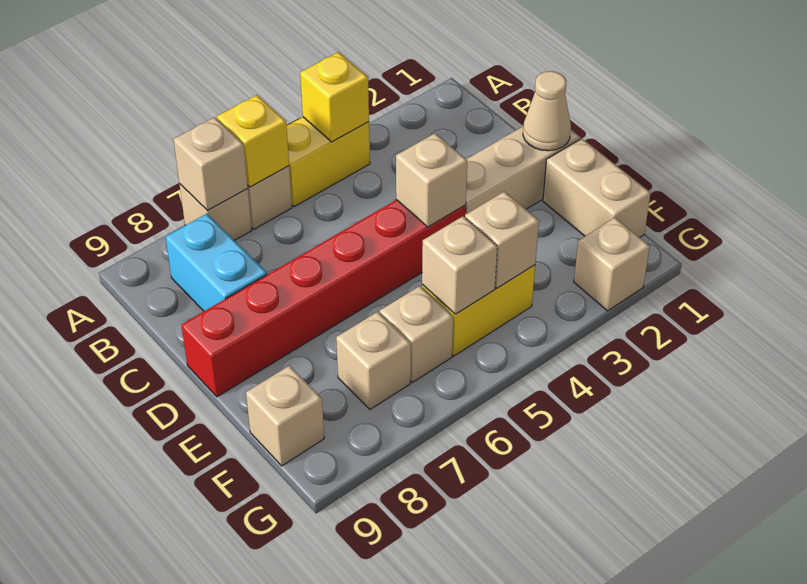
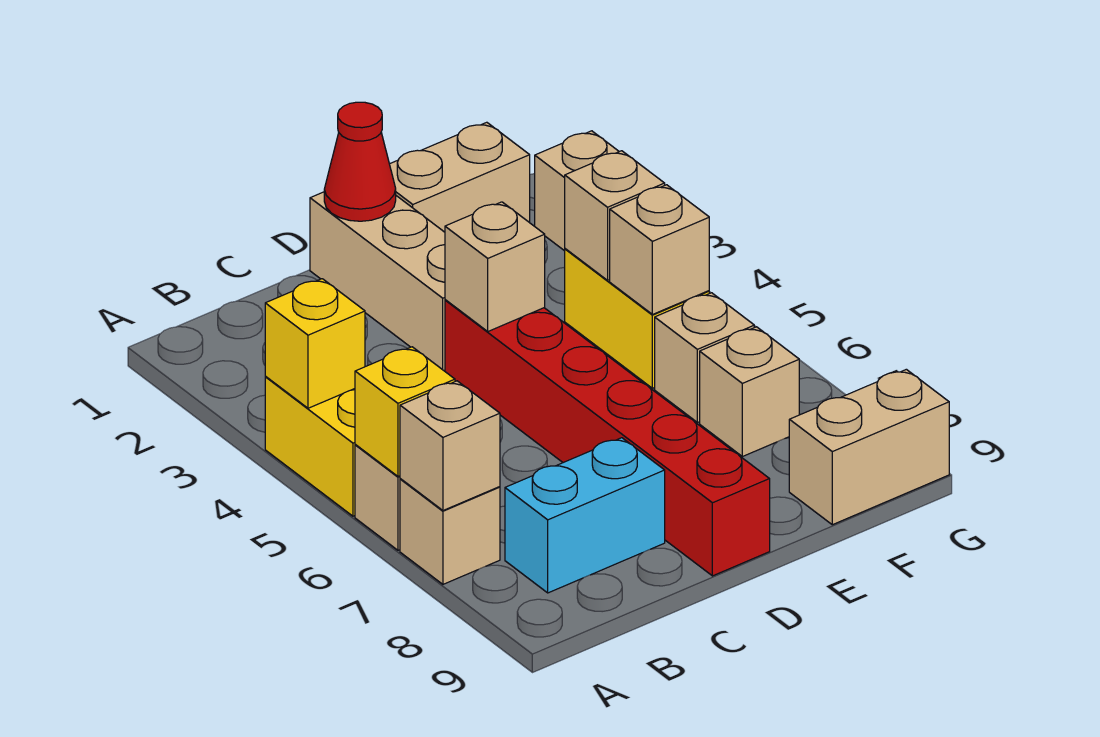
tan cone D1 level 2 -> red cone D1 level 2
tan brick F9 level 1 -> tan brick F9:G9 level 1

